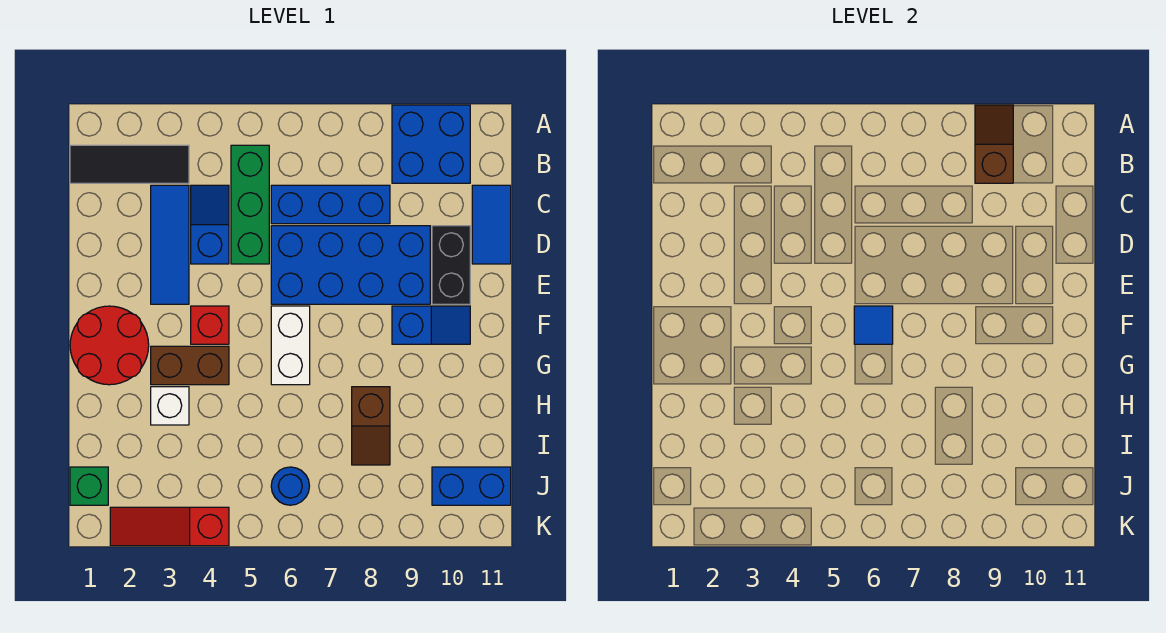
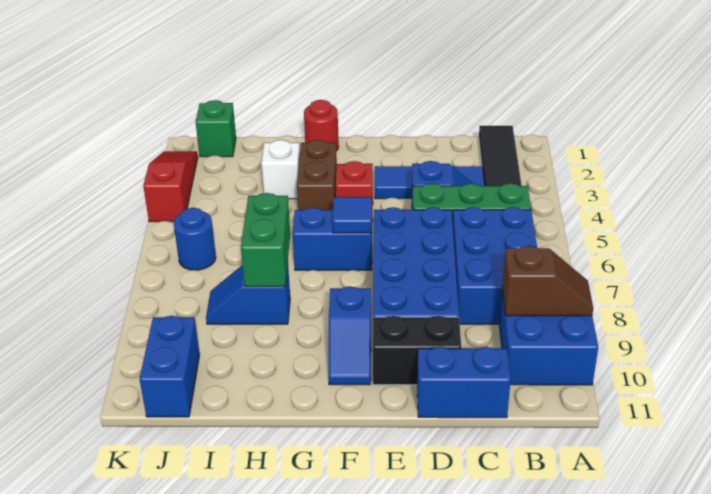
blue brick C6:C8 level 1 -> blue brick B6:C8 level 1
blue tile C11:D11 level 1 -> blue brick C11:D11 level 1
red round brick F1:G2 level 1 -> red round brick G1 level 1
white brick F6:G6 level 1 -> blue brick F6:G6 level 1
none -> green brick H7:H8 level 2
brown slope H8:I8 level 1 top H -> blue slope H8:I8 level 1 top H

